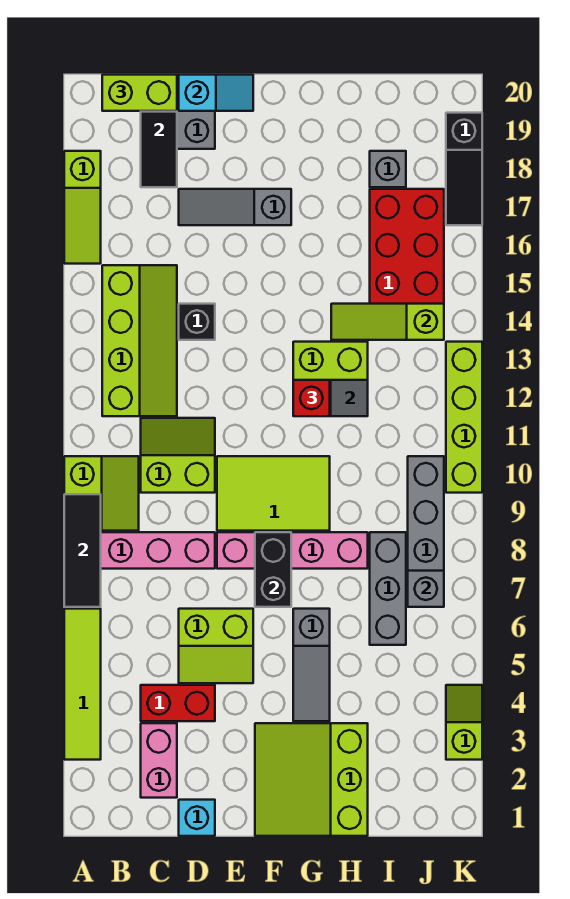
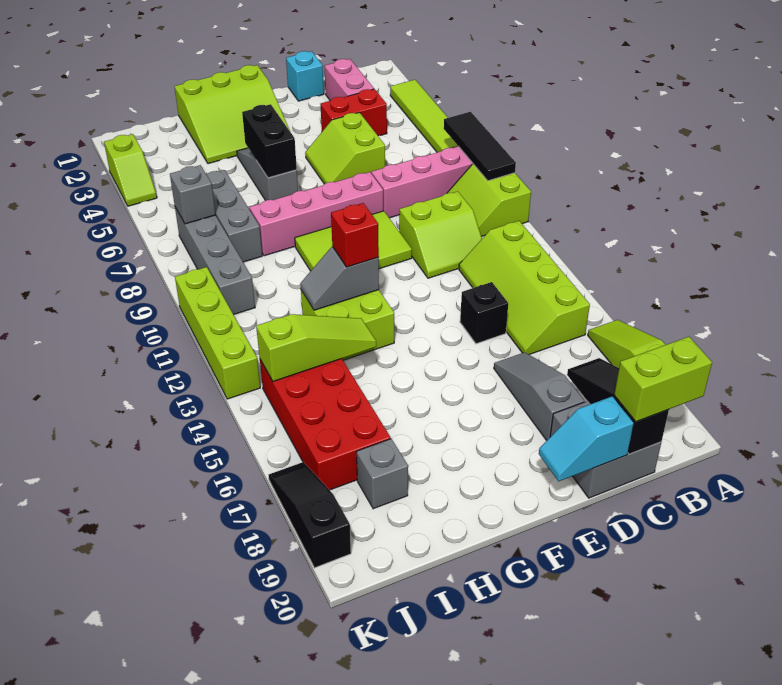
lime slope D5:E6 level 1 top 6 -> lime slope D5:E6 level 1 top D
grey slope D17:F17 level 1 top F -> grey slope D16:D18 level 1 top 18
lime slope F1:H3 level 1 top H -> lime slope F1:H3 level 1 top 1
black brick F7:F8 level 2 -> black brick G5:G6 level 2

